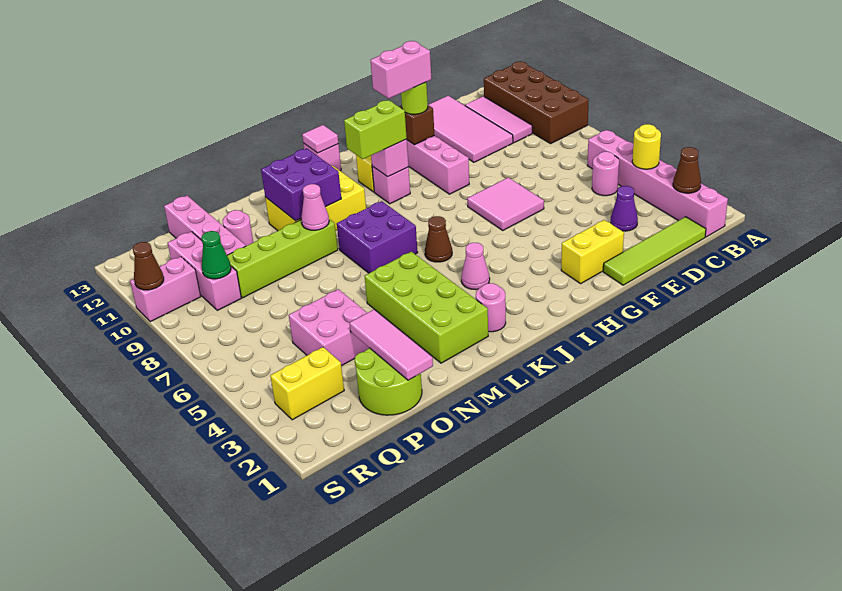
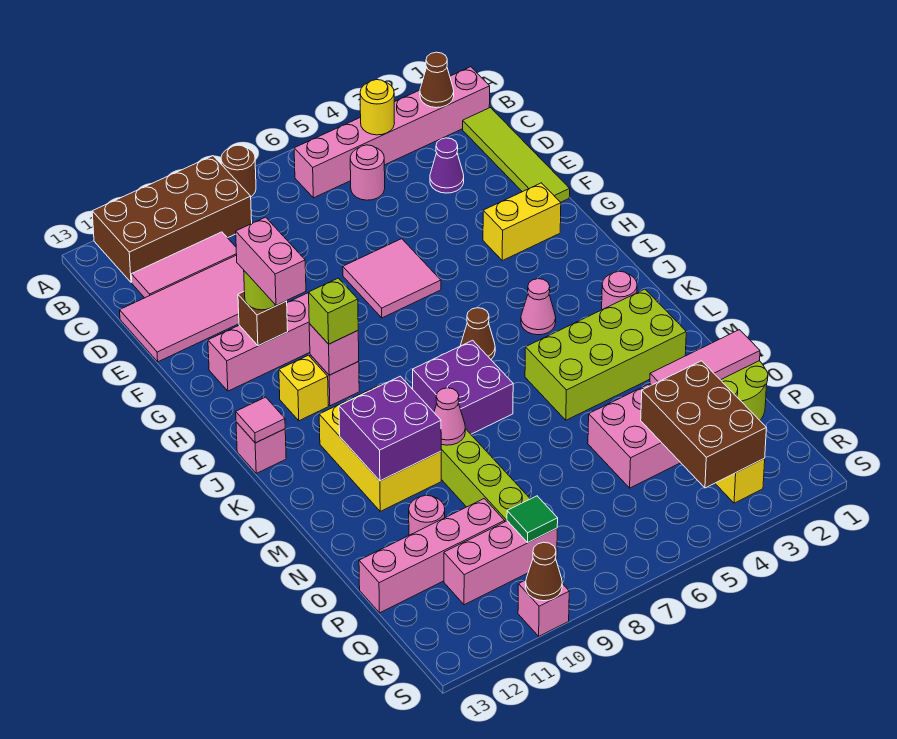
none -> brown round brick A8 level 1
yellow brick F2:G2 level 1 -> yellow brick G2:G3 level 1
lime brick I10:J10 level 3 -> lime brick I10 level 3
none -> brown brick P3:R4 level 2
green cone Q9 level 2 -> green tile Q9 level 2
pink brick R10:S10 level 1 -> pink brick S10 level 1

